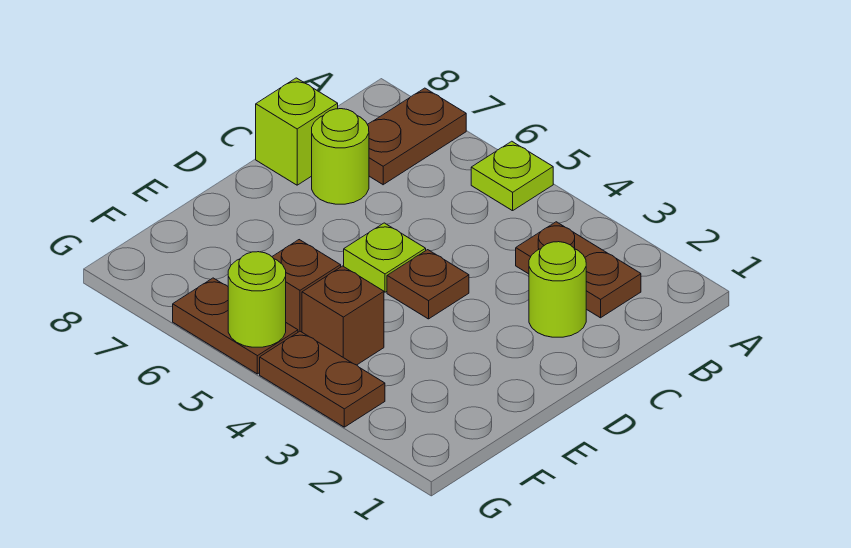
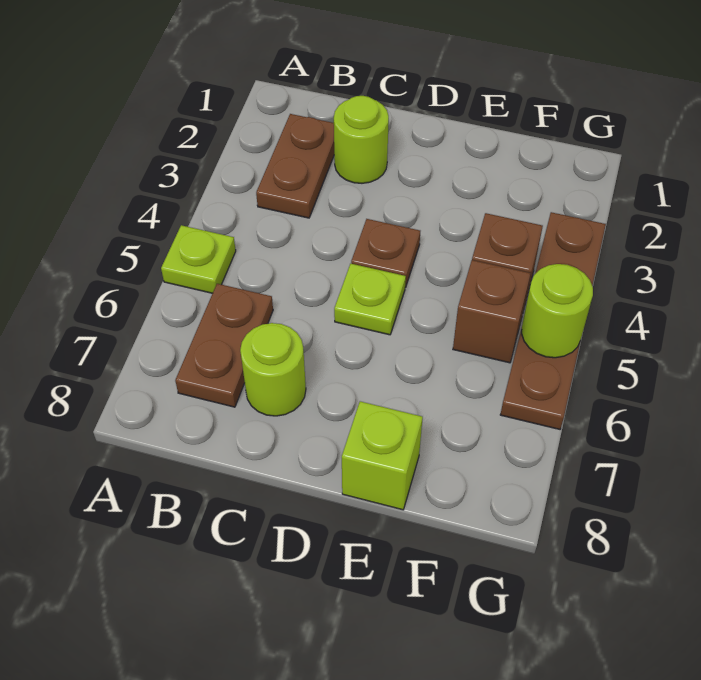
brown plate A7:B7 level 1 -> brown plate B6:B7 level 1
lime brick C8 level 1 -> lime brick E8 level 1

